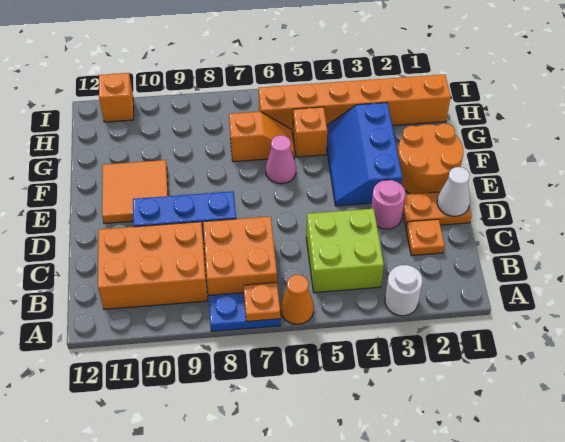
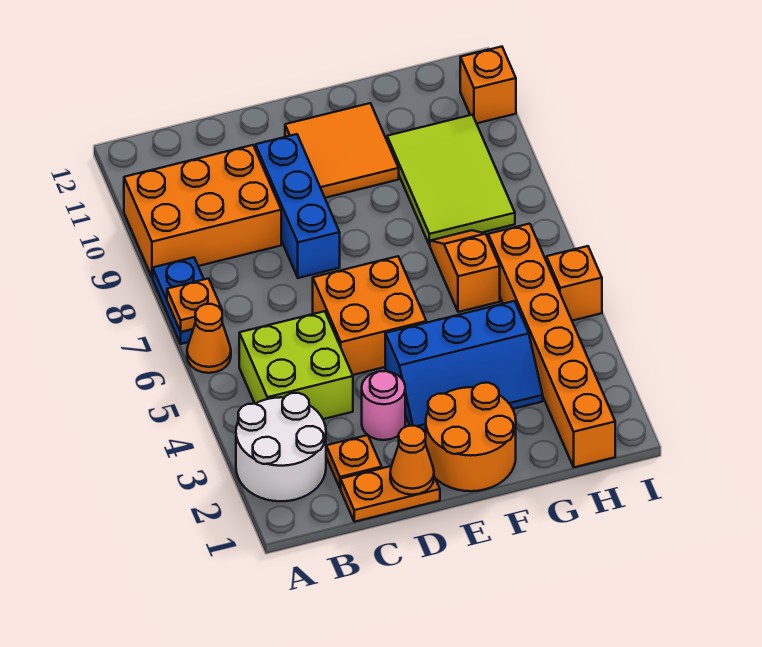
white round brick A3 level 1 -> white round brick A2:B3 level 1
orange brick B7:C8 level 1 -> orange brick D5:E6 level 1
orange brick B9:C11 level 1 -> orange brick A9:C10 level 1
orange plate D1:D2 level 1 -> orange plate C1:D1 level 1
white cone D1 level 2 -> orange cone D1 level 2
blue slope E3:G4 level 1 top 3 -> blue slope E3:G4 level 1 top 4
pink cone F6 level 1 -> none
orange brick G5 level 1 -> orange brick I5 level 1
orange slope G6:G7 level 1 top 7 -> orange slope G6:G7 level 1 top 6
none -> lime tile G8:H10 level 1

